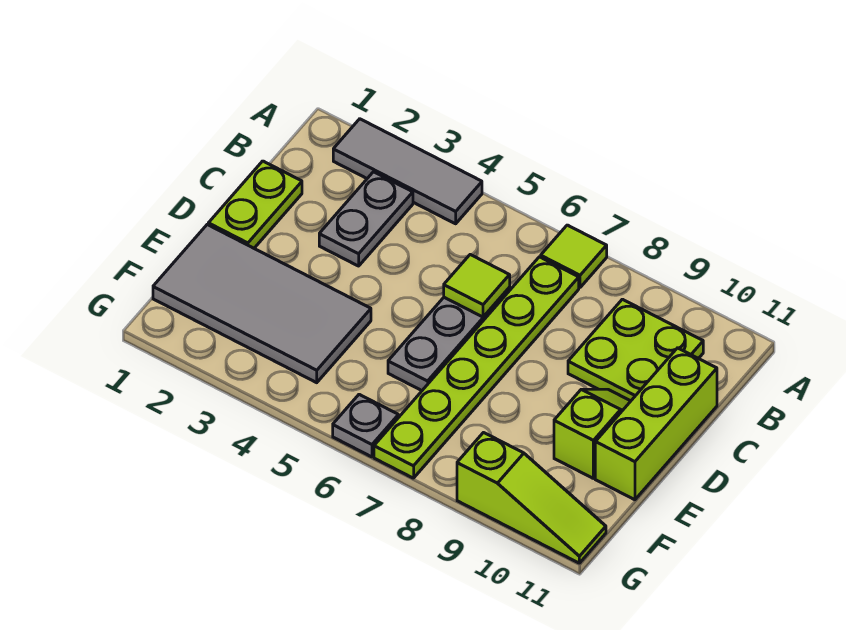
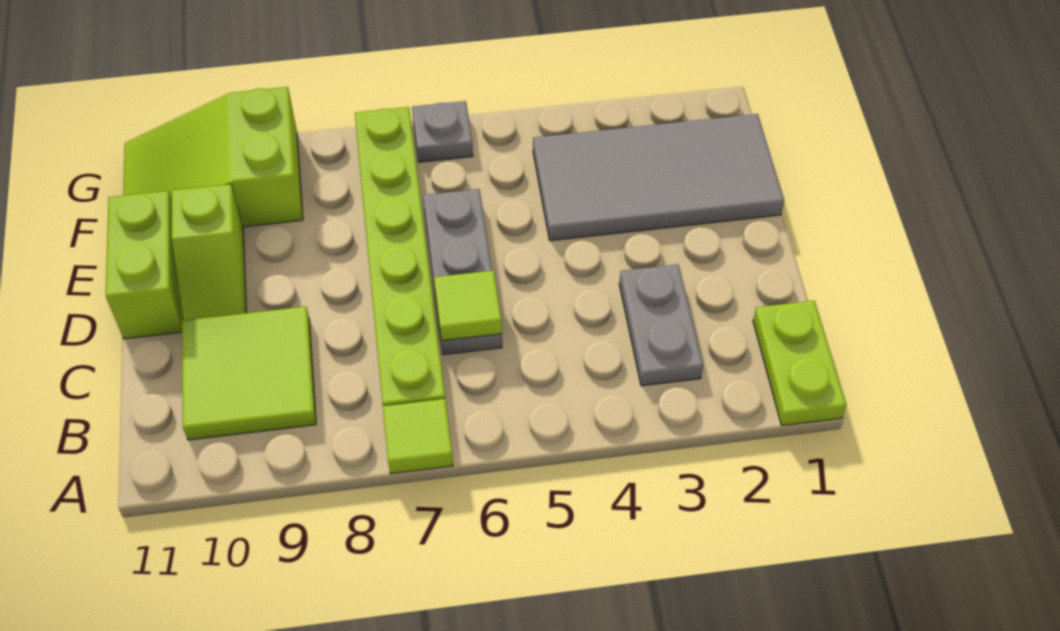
grey tile A2:A4 level 1 -> none
lime plate B9:C10 level 1 -> lime tile B9:C10 level 1
lime plate C1:D1 level 1 -> lime plate A1:B1 level 1
lime brick C11:E11 level 1 -> lime brick D11:E11 level 1
lime slope G9:G11 level 1 top 9 -> lime slope F9:G11 level 1 top 9

